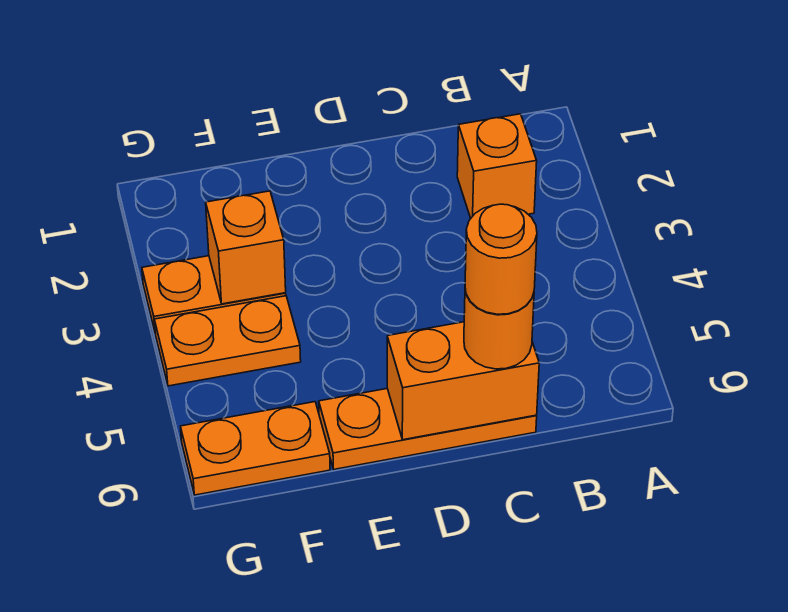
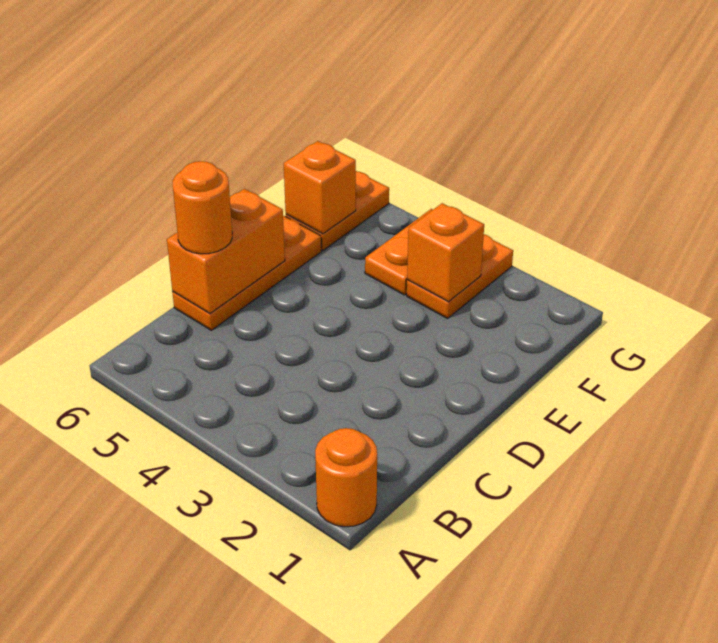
orange brick B2 level 1 -> orange brick F6 level 2
orange round brick C6 level 4 -> orange round brick A1 level 1

